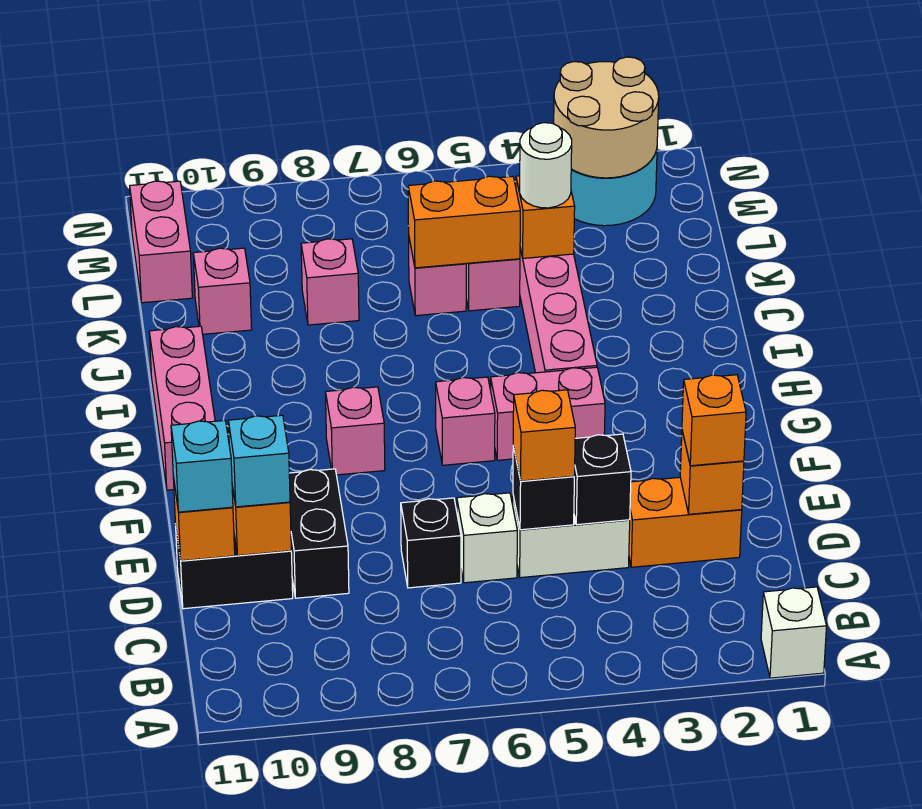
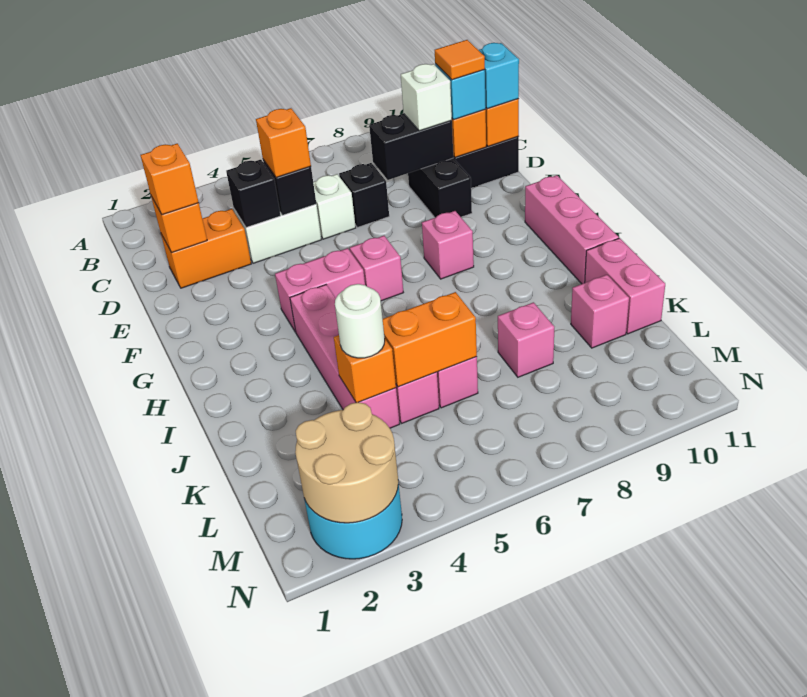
white brick A1 level 1 -> white brick D9 level 3
none -> black brick D8:D9 level 2
none -> orange tile D10 level 4
pink brick L11:M11 level 1 -> pink brick J11:K11 level 1

